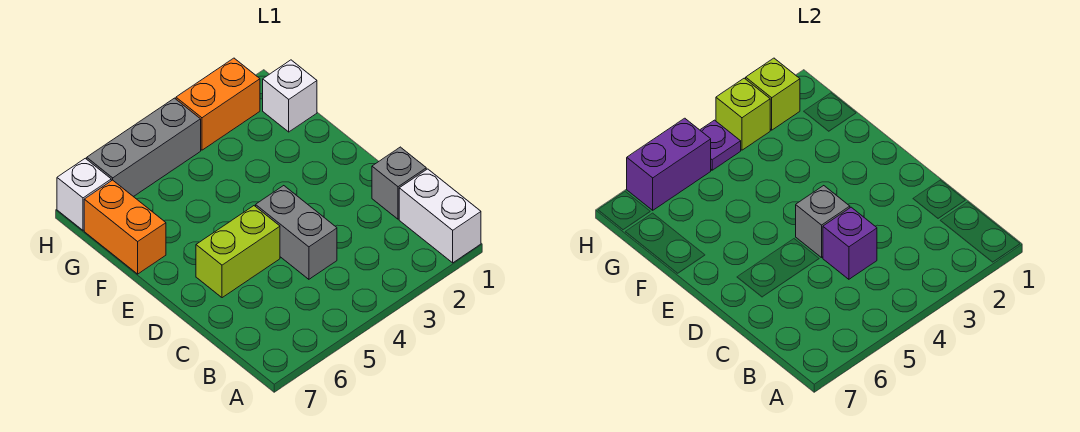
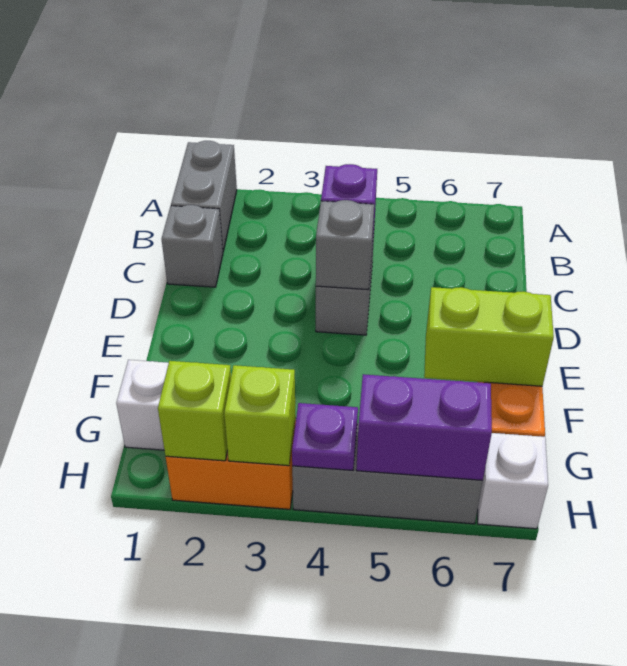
white brick A1:B1 level 1 -> grey brick A1:B1 level 1
lime brick D5:D6 level 1 -> lime brick F6:F7 level 2

